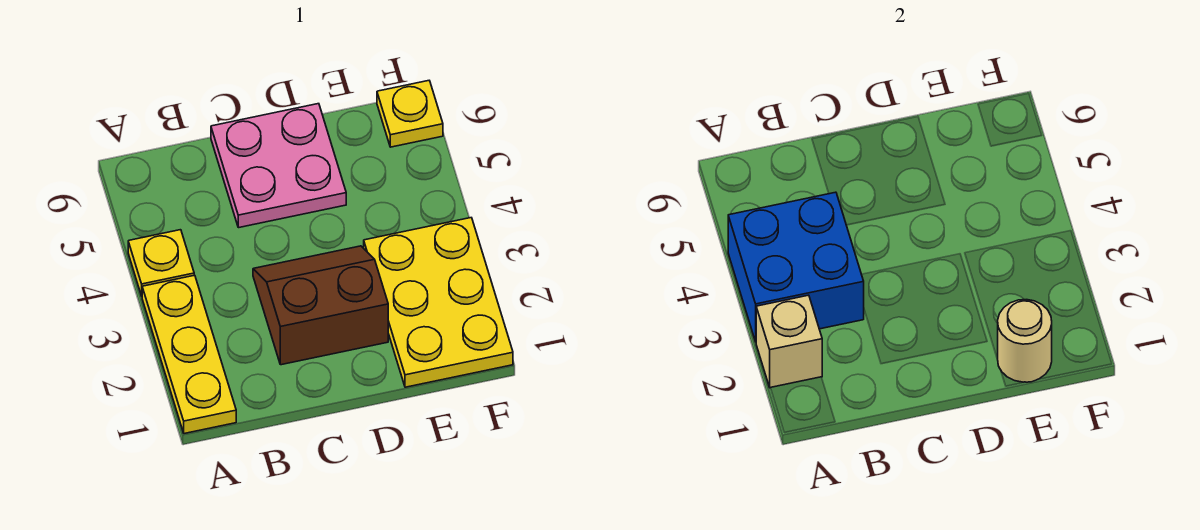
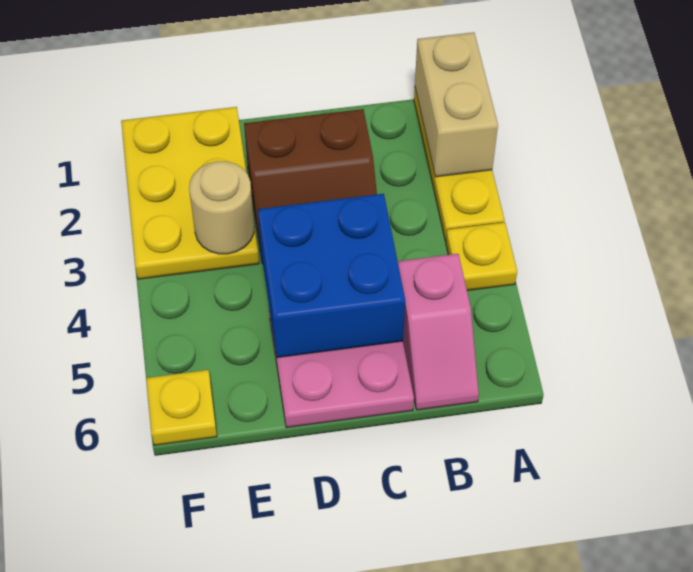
tan brick A2 level 2 -> tan brick A1:A2 level 2
blue brick A3:B4 level 2 -> blue brick C4:D5 level 2
none -> pink slope B5:B6 level 1 top 5
tan round brick E1 level 2 -> tan round brick E3 level 2

